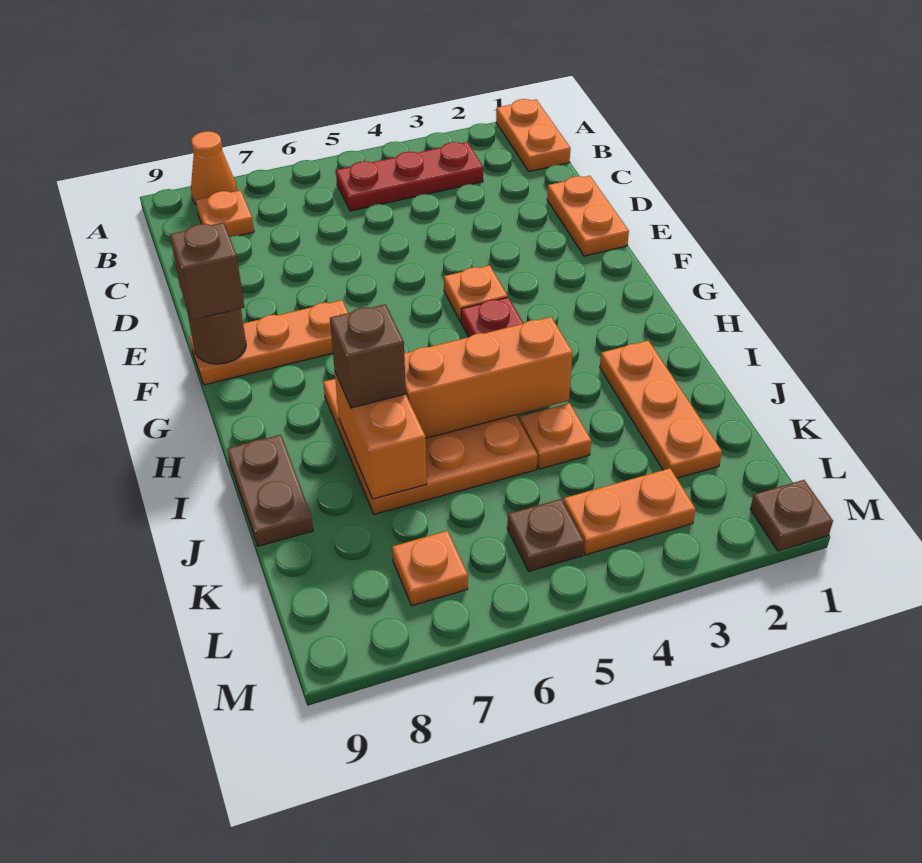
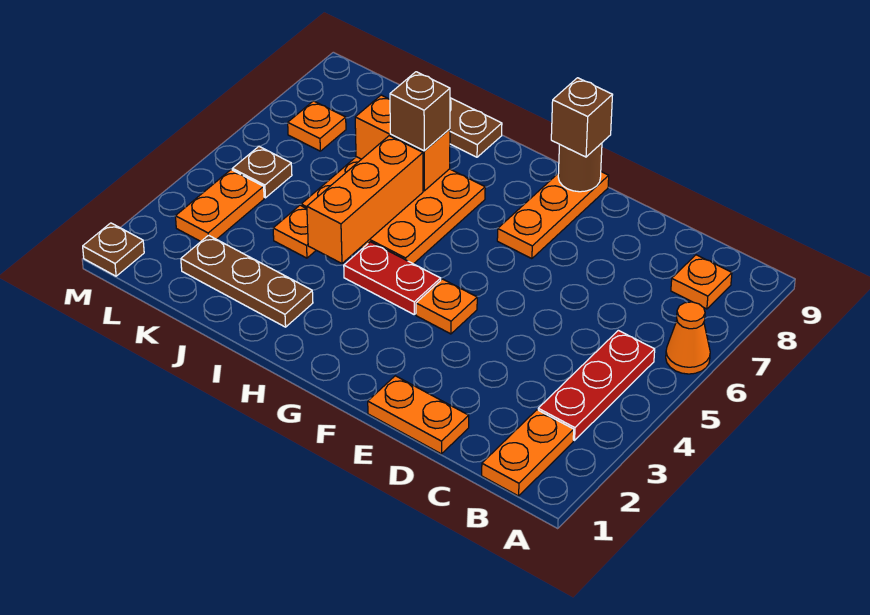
orange plate A1:B1 level 1 -> orange plate B1:B2 level 1
orange cone A8 level 1 -> orange cone A6 level 1
orange plate I2:K2 level 1 -> brown plate I2:K2 level 1

